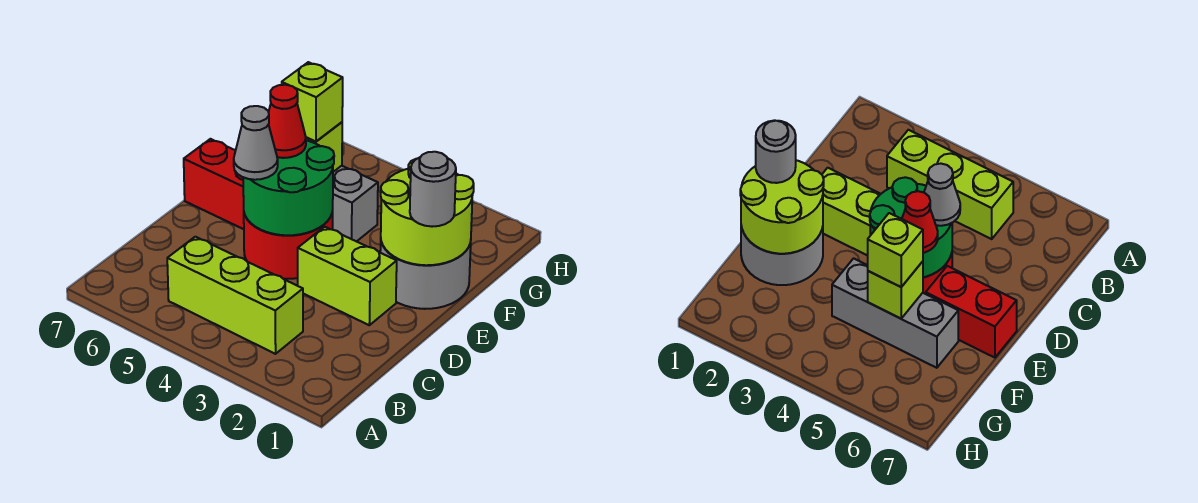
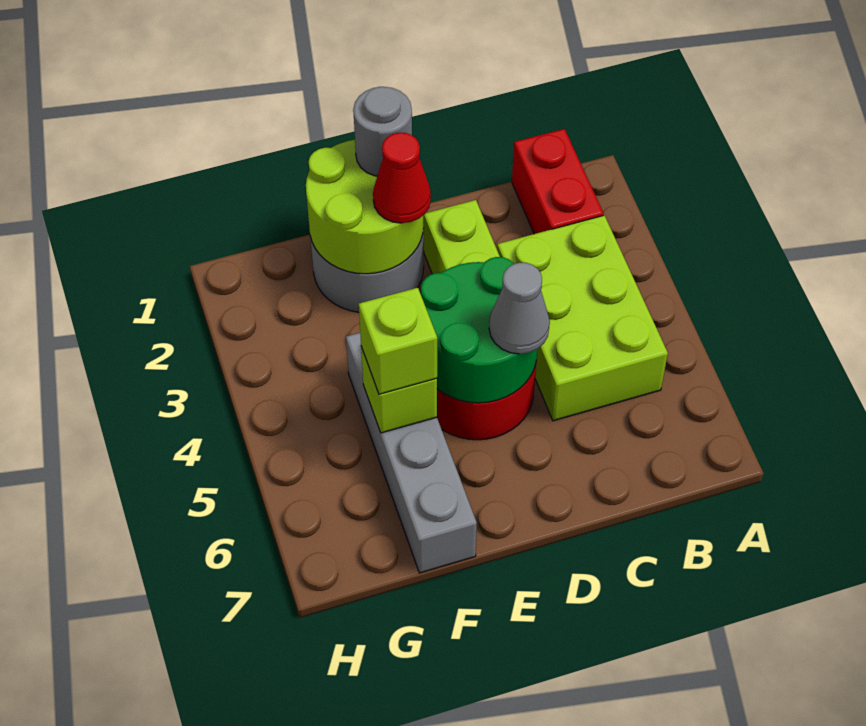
lime brick B3:B5 level 1 -> lime brick B3:C5 level 1
red cone E5 level 3 -> red cone E2 level 3
red brick E6:E7 level 1 -> red brick B1:B2 level 1
grey brick F4:F6 level 1 -> grey brick F4:F7 level 1

